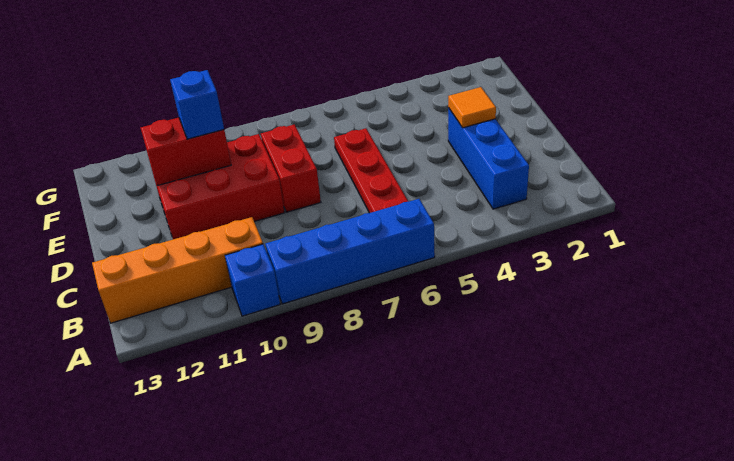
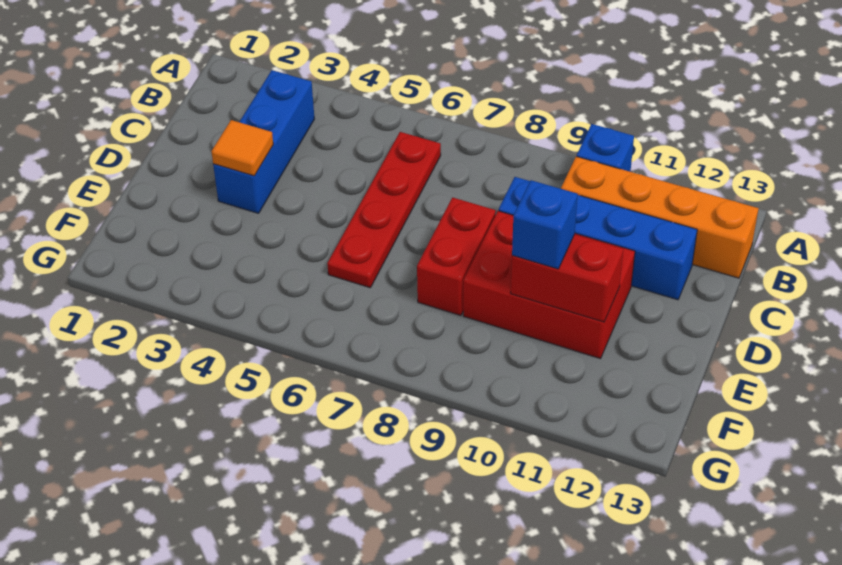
blue brick A6:A9 level 1 -> blue brick C9:C12 level 1

